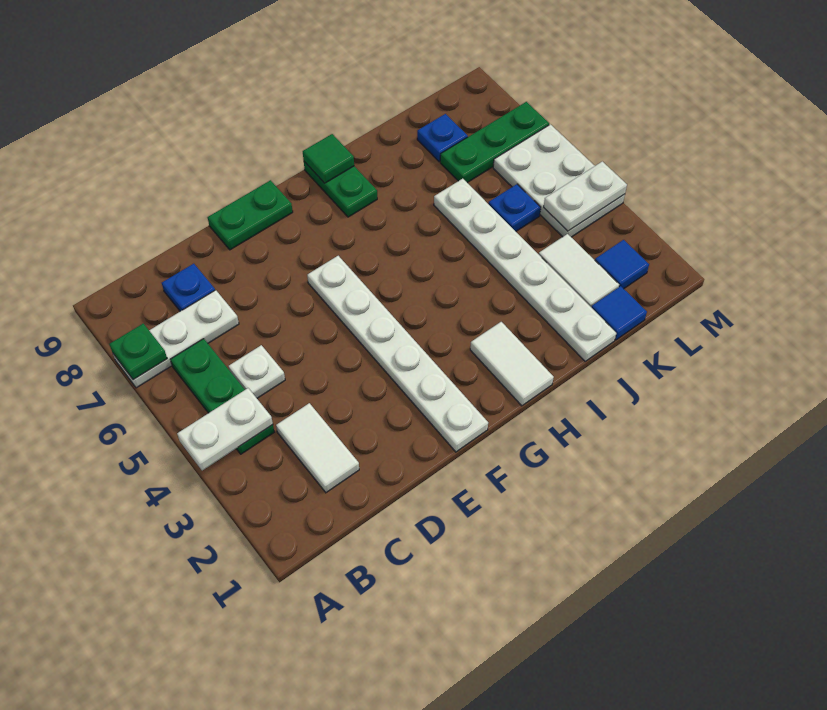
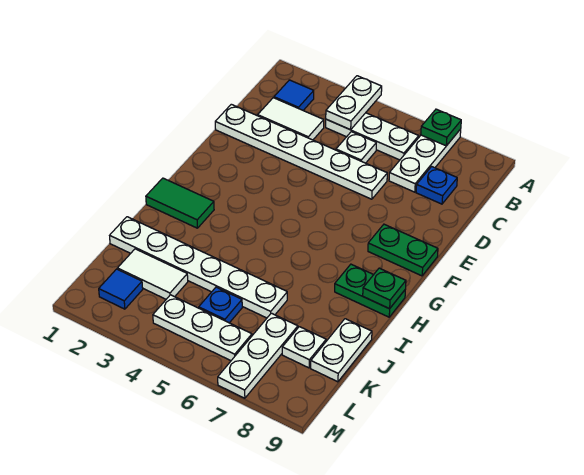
green plate B4:B6 level 1 -> white plate B4:B6 level 1
green plate E9:F9 level 1 -> green plate F8:F9 level 1
white plate F1:F6 level 1 -> white plate D1:D6 level 1
white tile H1:H2 level 1 -> green tile H1:H2 level 1
green tile H9 level 2 -> green plate H9 level 2
blue tile K1 level 1 -> blue tile B2 level 1
green plate K7:M7 level 1 -> white plate K7:M7 level 1
blue plate K8 level 1 -> white plate K8 level 1
white plate L4:M6 level 1 -> white plate L4:L6 level 1
white plate L4:M4 level 2 -> white plate J9:K9 level 1

